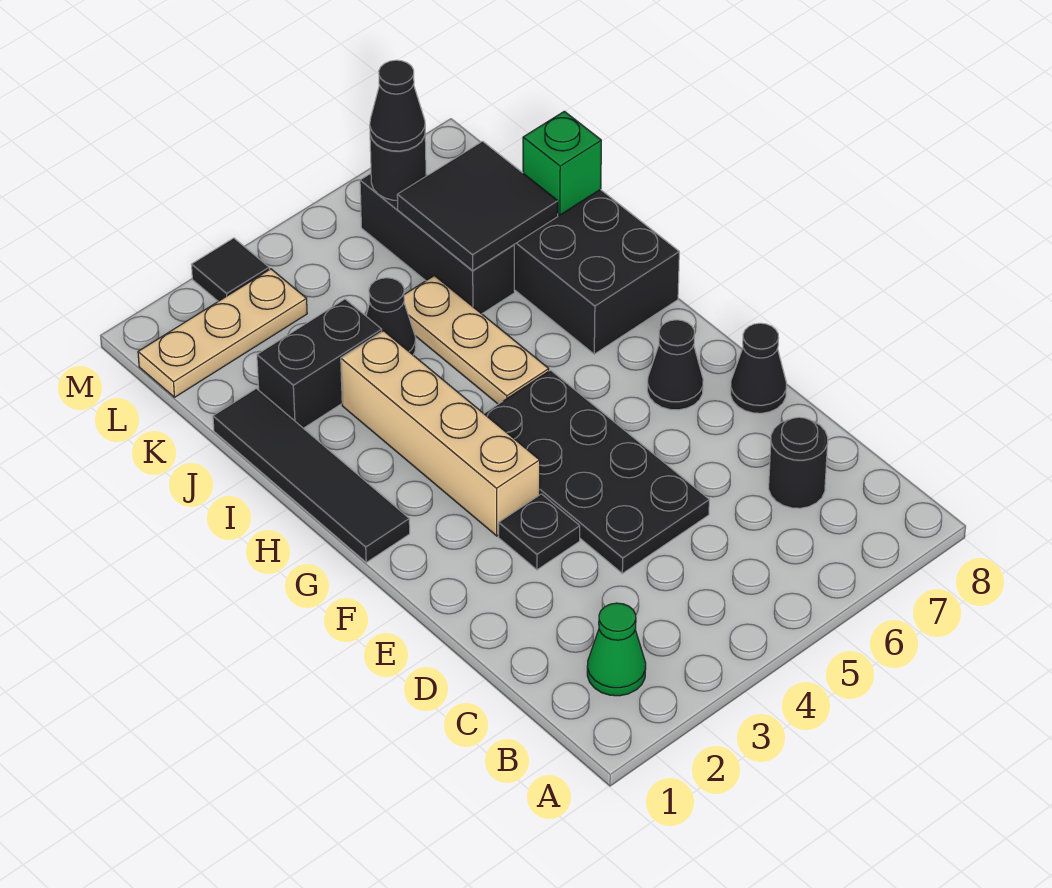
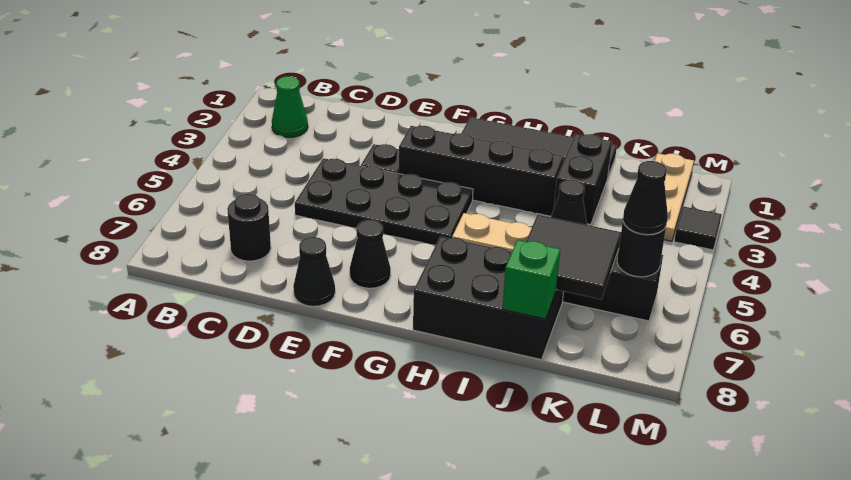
tan brick F3:I3 level 1 -> black brick F3:I3 level 1

